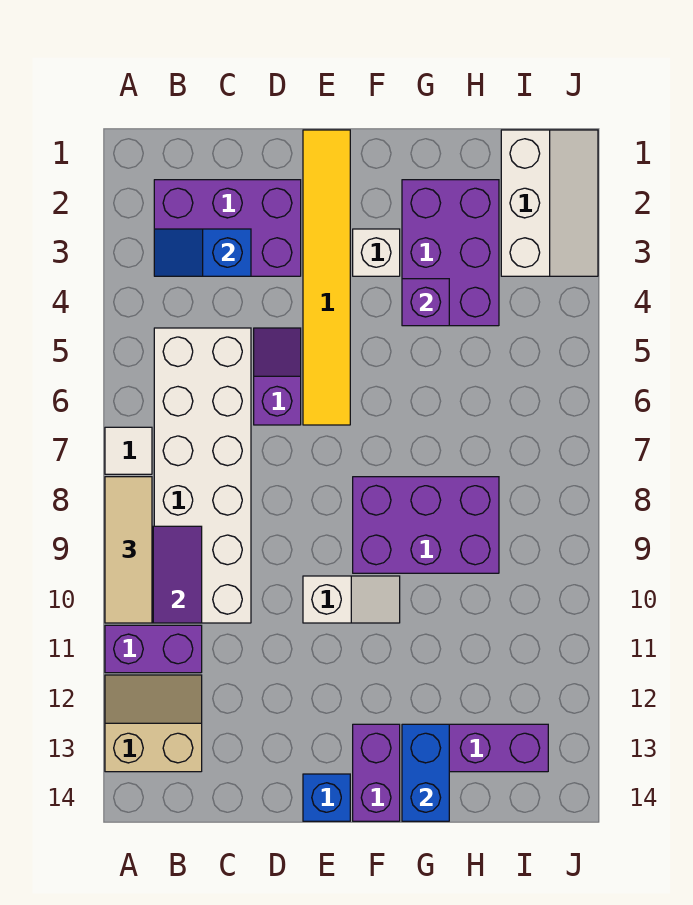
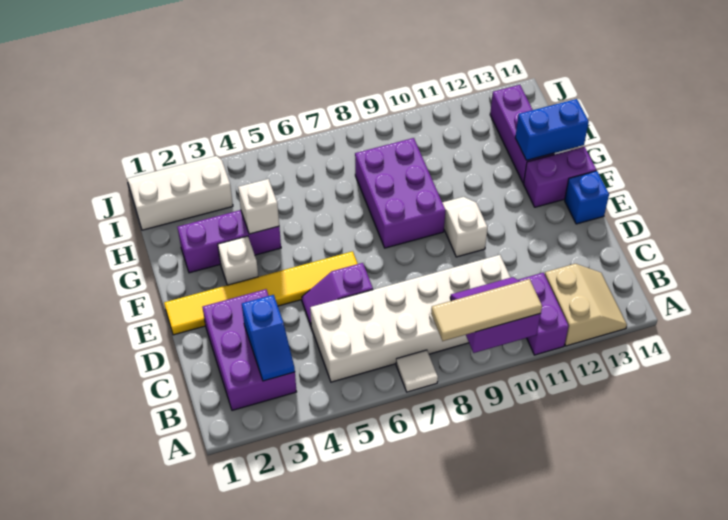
tan slope A12:B13 level 1 top 13 -> tan slope A12:B13 level 1 top 12
purple brick G2:H4 level 1 -> purple brick G2:G4 level 1
purple brick G4 level 2 -> white brick G4 level 2

